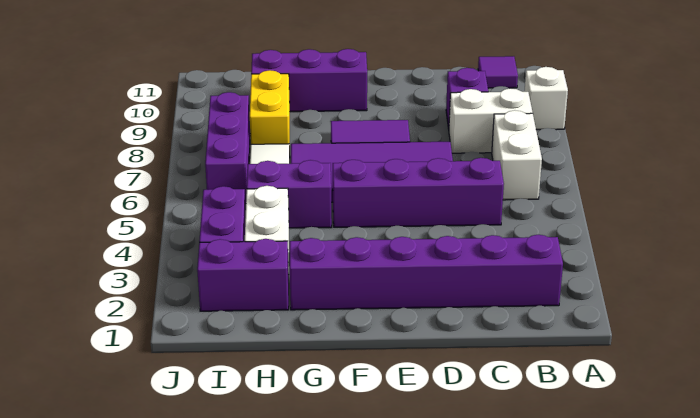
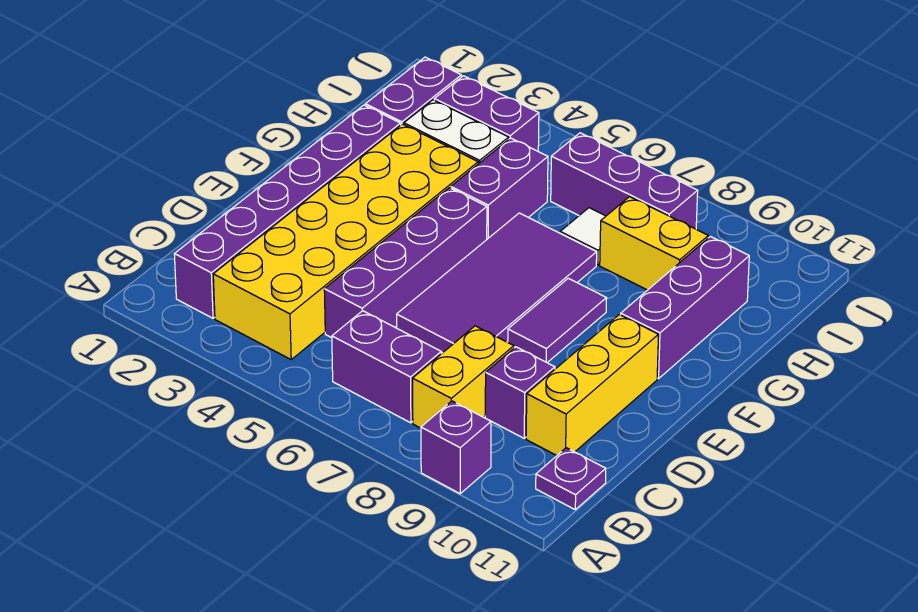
white brick A9 level 1 -> purple brick A9 level 1
none -> yellow brick B3:G4 level 1
white brick B6:B7 level 1 -> purple brick B6:B7 level 1
white brick B8:C8 level 1 -> yellow brick B8:C8 level 1
purple tile B11 level 1 -> purple plate B11 level 1
none -> yellow brick C10:E10 level 1

